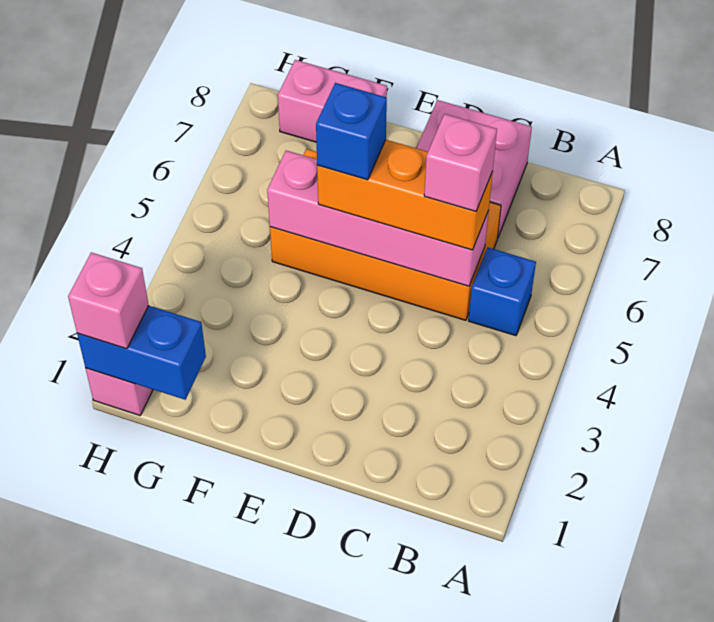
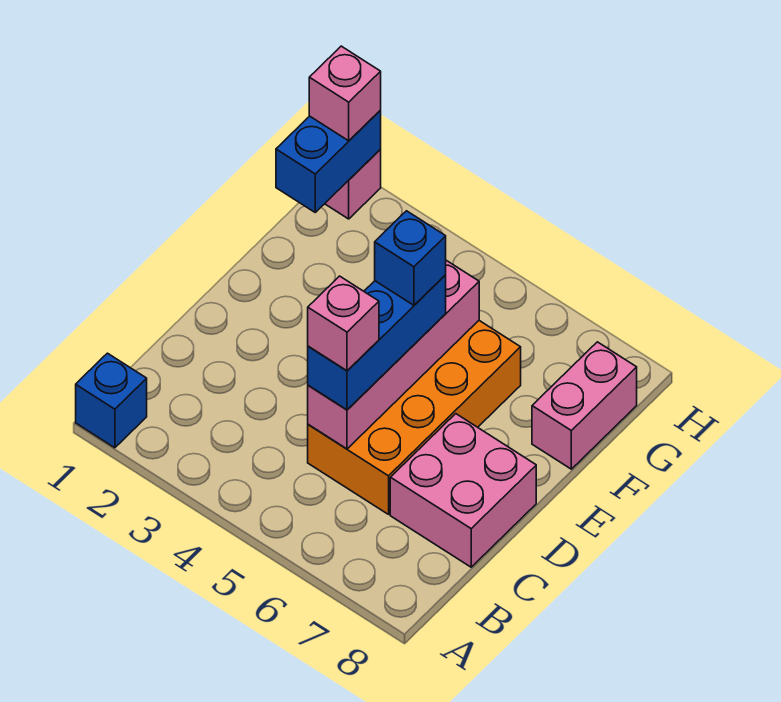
blue brick B5 level 1 -> blue brick A1 level 1
orange brick C5:E5 level 3 -> blue brick C5:E5 level 3

